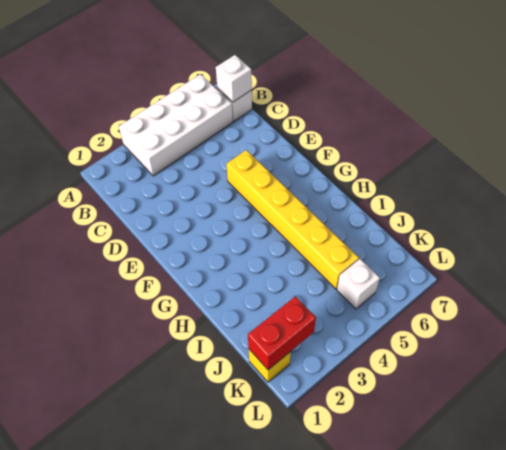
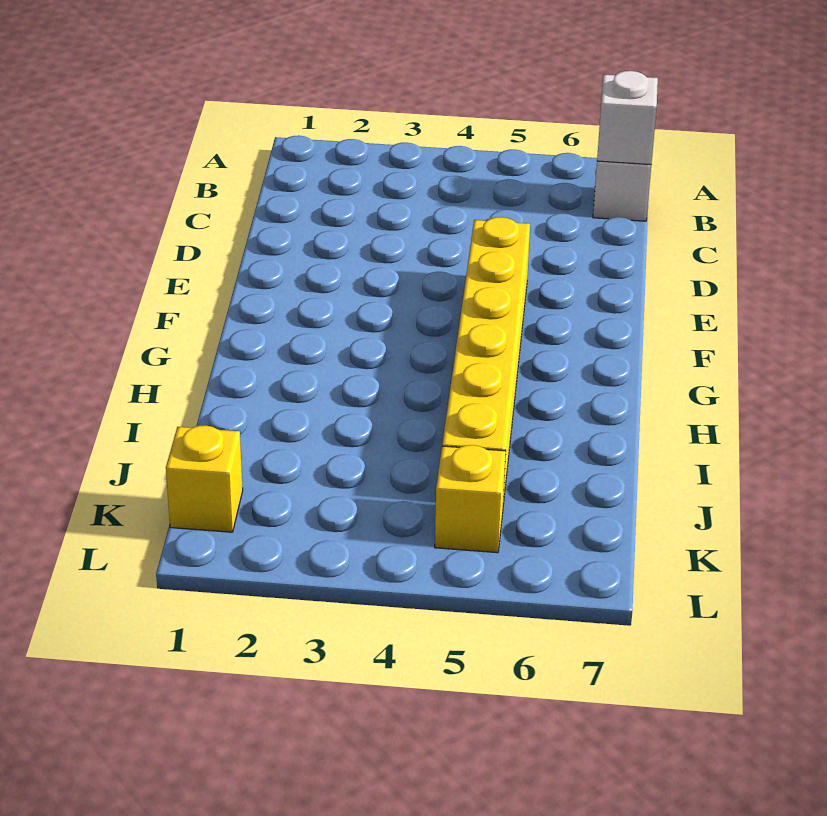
white brick A3:B6 level 1 -> none
red brick K1:K2 level 2 -> none
white brick K5 level 1 -> yellow brick K5 level 1

